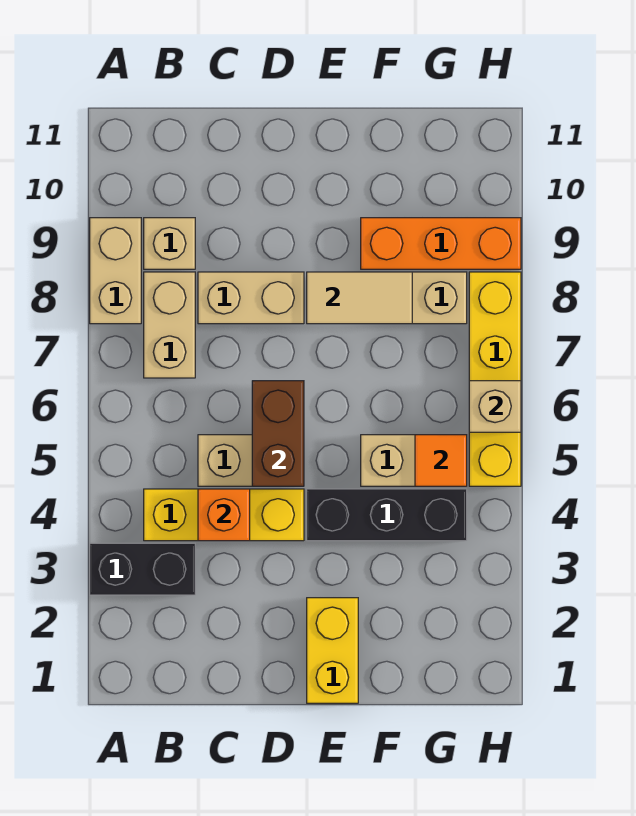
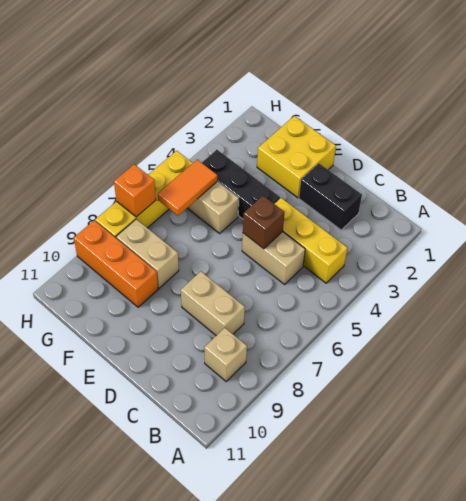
black brick A3:B3 level 1 -> black brick C2:D2 level 1
tan brick A8:A9 level 1 -> none
tan brick B7:B8 level 1 -> none
orange brick C4 level 2 -> orange brick H7 level 2
brown brick D5:D6 level 2 -> brown brick D5 level 2
yellow brick E1:E2 level 1 -> yellow brick E1:F2 level 1
tan tile E8:F8 level 2 -> none
orange tile G5 level 2 -> orange tile G5:G6 level 2
tan brick H6 level 2 -> none

